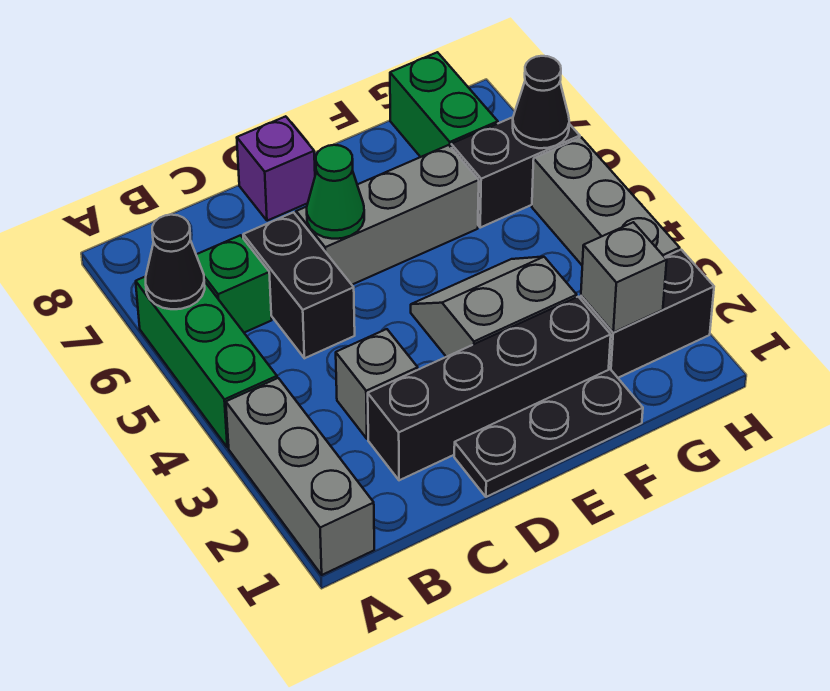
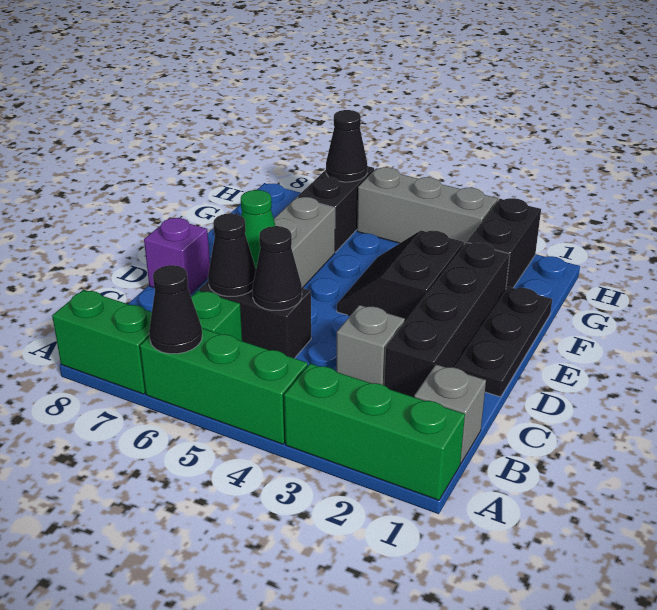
grey brick A1:A3 level 1 -> green brick A1:A3 level 1
none -> black cone C5 level 2
none -> black cone C6 level 2
grey slope E3:F4 level 1 top 3 -> black slope E3:F4 level 1 top 3
grey brick G2 level 2 -> grey brick B1 level 1
green brick G7:G8 level 1 -> green brick A7:A8 level 1

